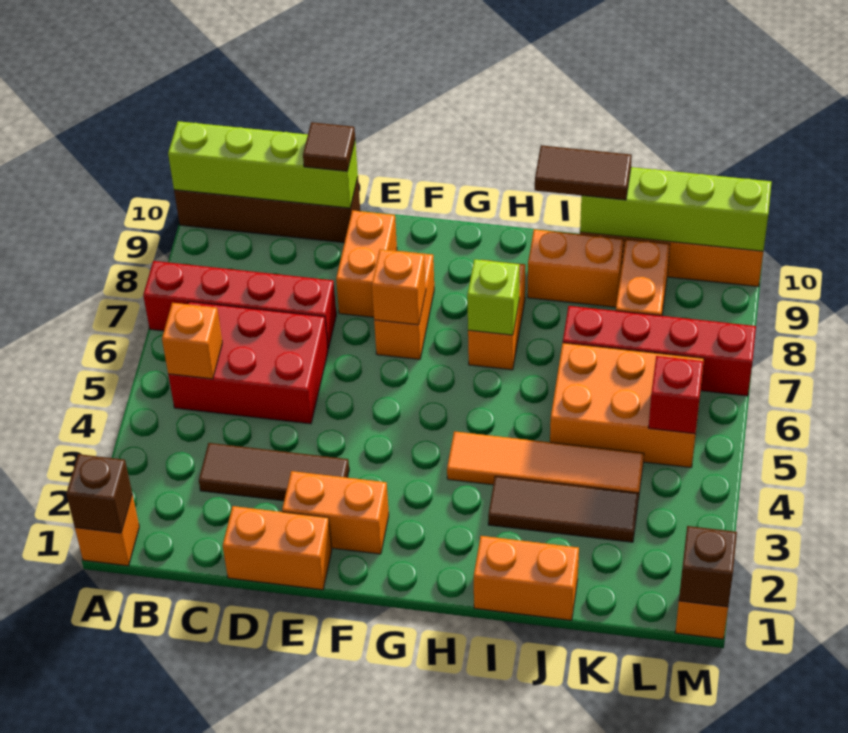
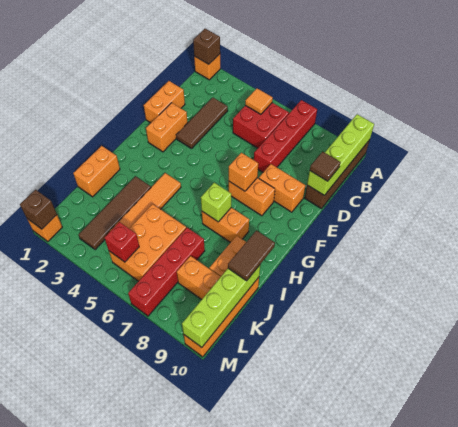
red brick B5:D6 level 1 -> red brick B5:C6 level 1
orange brick B5 level 2 -> orange tile B5 level 2
brown tile I3:K3 level 1 -> brown tile I3:L3 level 1

